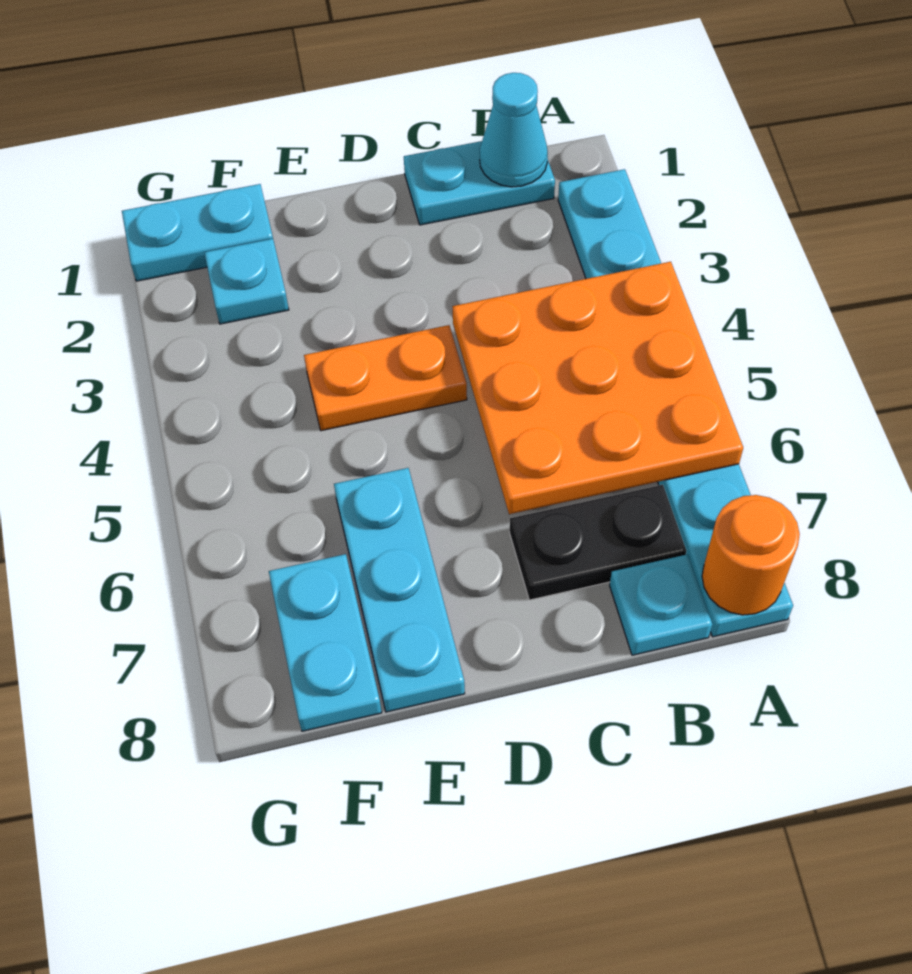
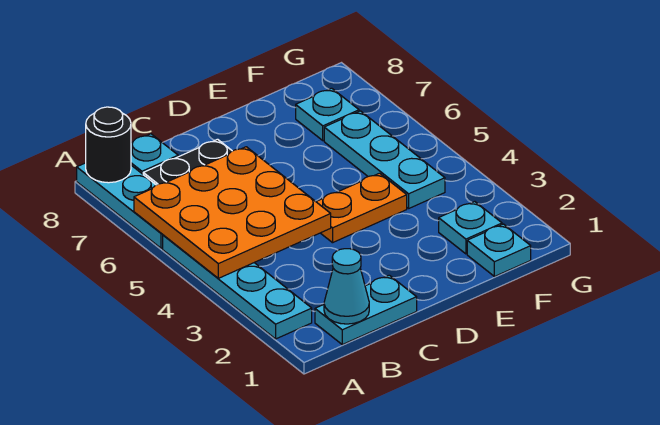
orange round brick A8 level 2 -> black round brick A8 level 2
cyan plate E6:E8 level 1 -> cyan plate F4:F6 level 1
cyan plate F1:G1 level 1 -> cyan plate F1 level 1
cyan plate F7:F8 level 1 -> cyan plate F7 level 1

